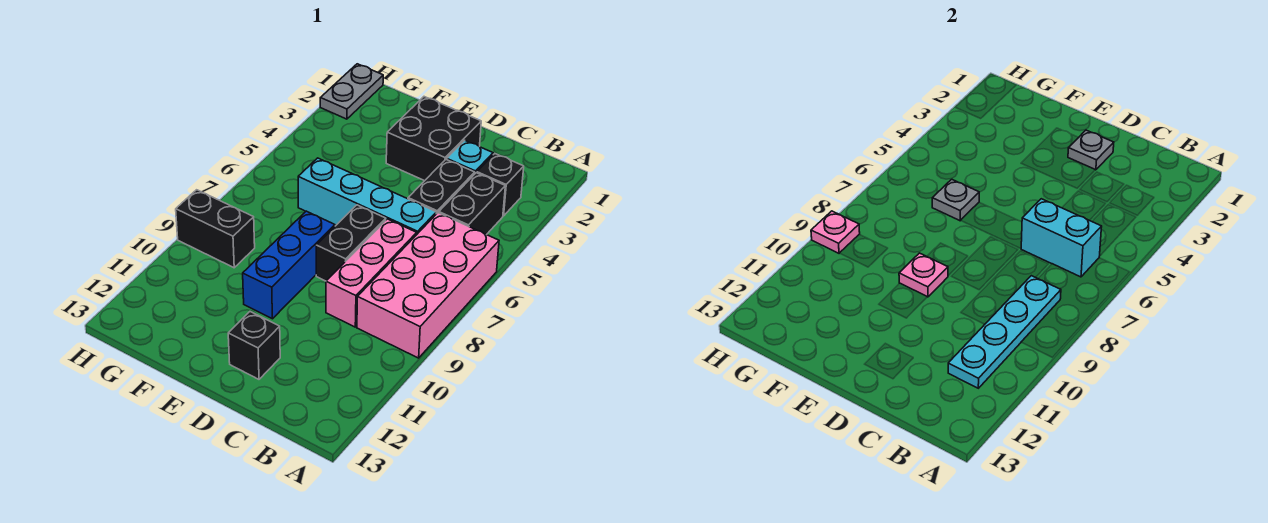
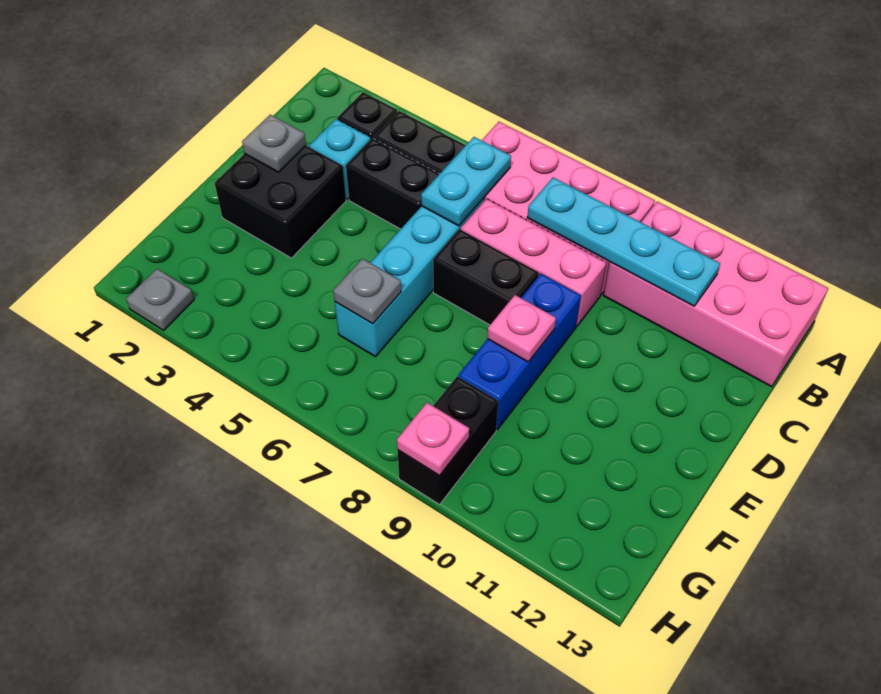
none -> pink brick A10:B13 level 1
cyan brick B6:C6 level 2 -> cyan plate B6:C6 level 2
black brick D12 level 1 -> none
blue brick E8:E10 level 1 -> blue brick D9:F9 level 1
grey plate H1:H2 level 1 -> grey plate H2 level 1

